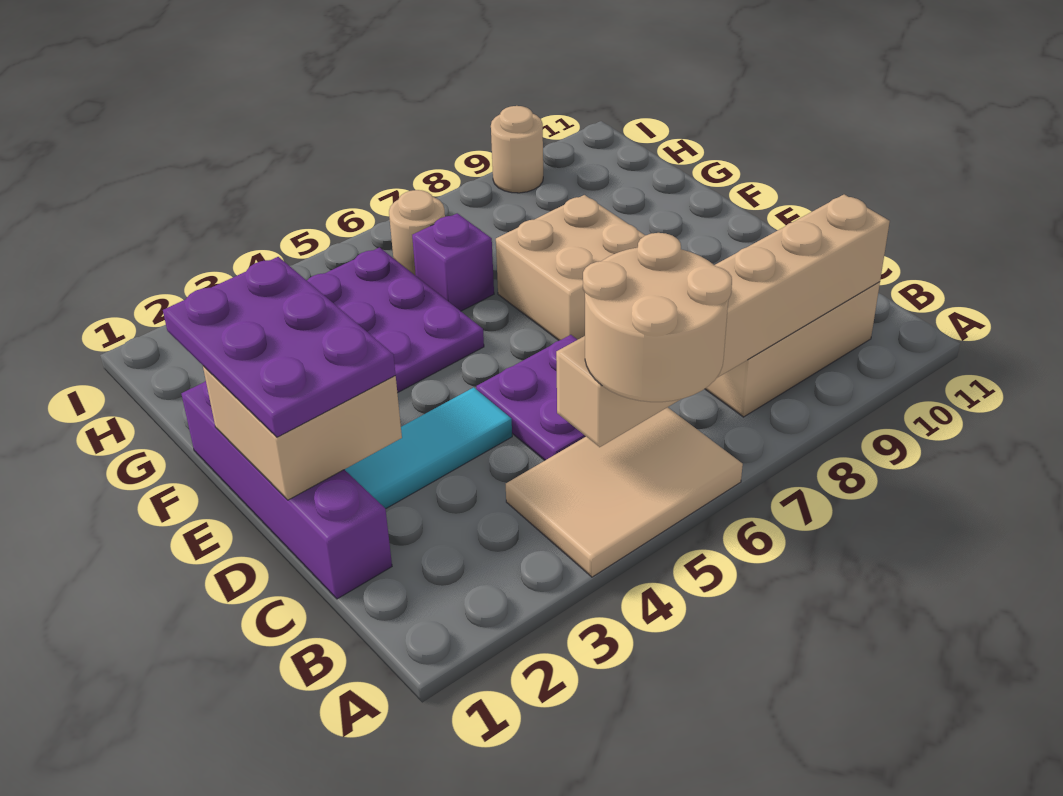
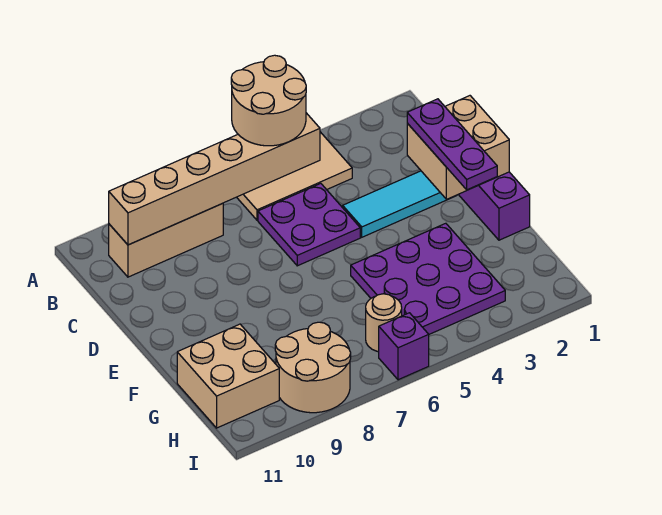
purple plate D1:F2 level 3 -> purple plate D2:F2 level 3
tan brick E7:F8 level 1 -> tan brick G10:H11 level 1
purple brick G6 level 1 -> purple brick I6 level 1
tan round brick I9 level 1 -> tan round brick H8:I9 level 1

